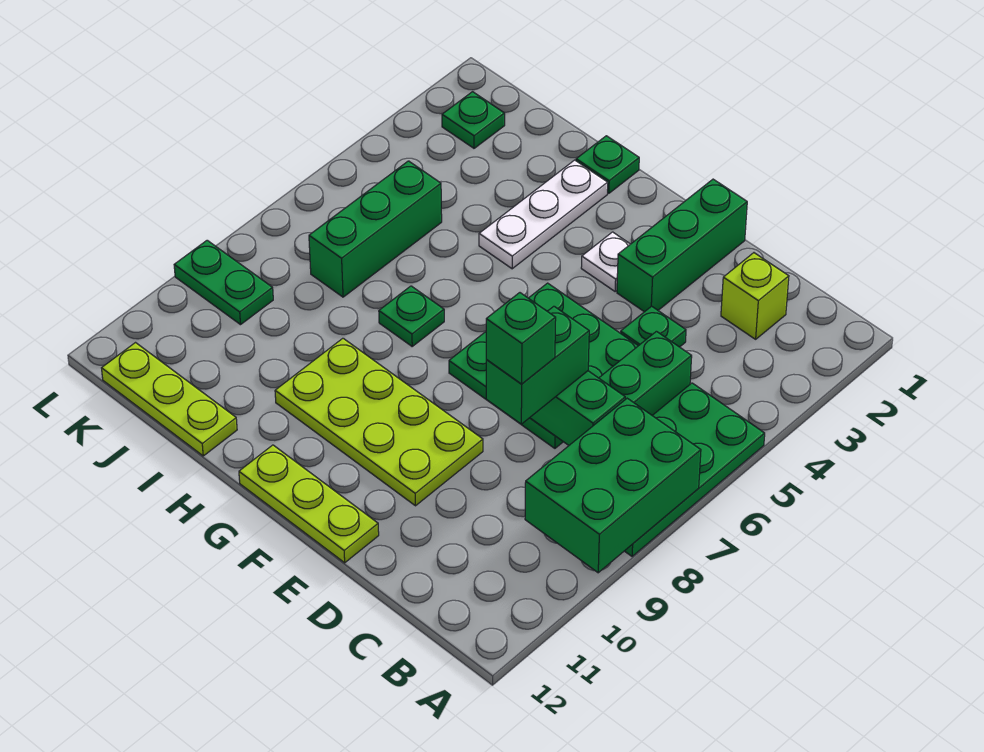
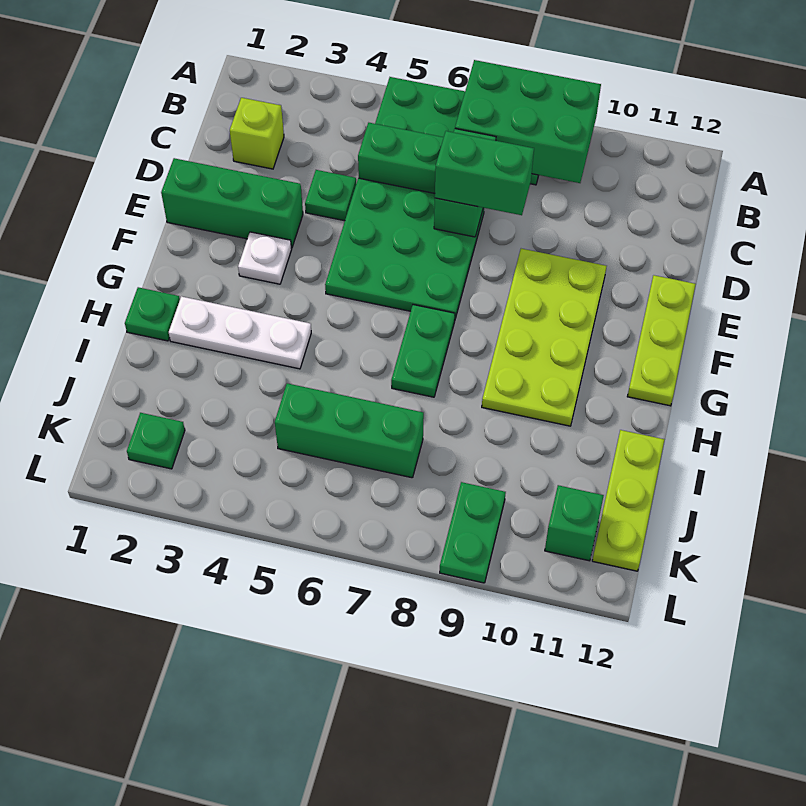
green brick D8 level 4 -> green brick K11 level 1
green plate H7 level 1 -> green plate G7:H7 level 1

